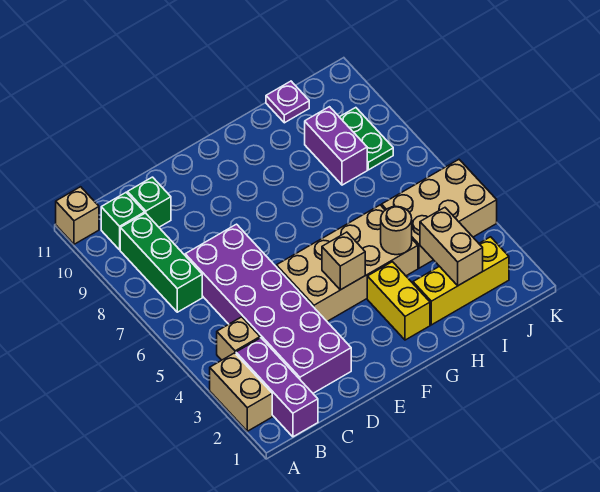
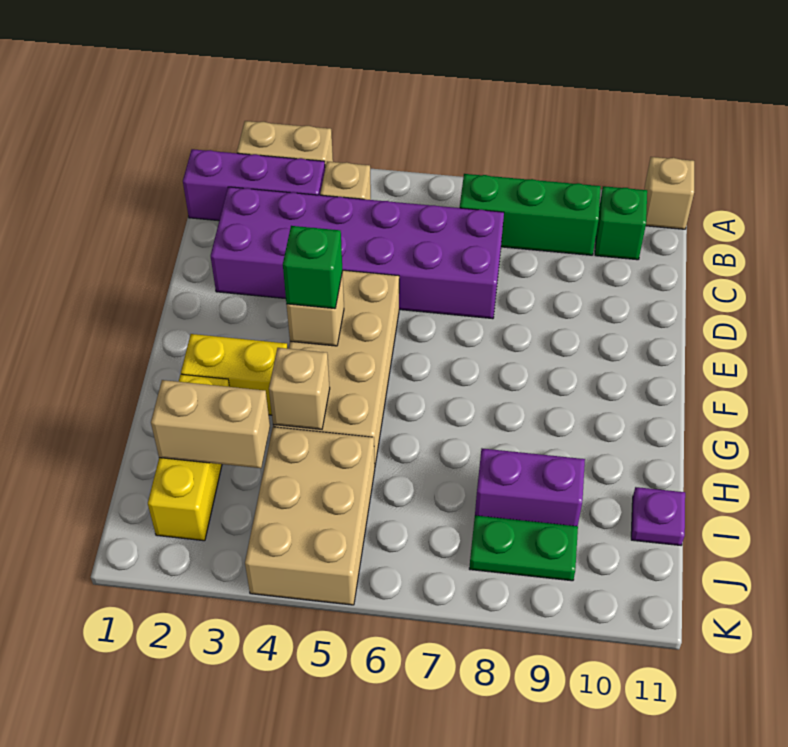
green brick C10 level 1 -> green brick F4 level 3
tan round brick H4 level 2 -> tan brick H4 level 2

